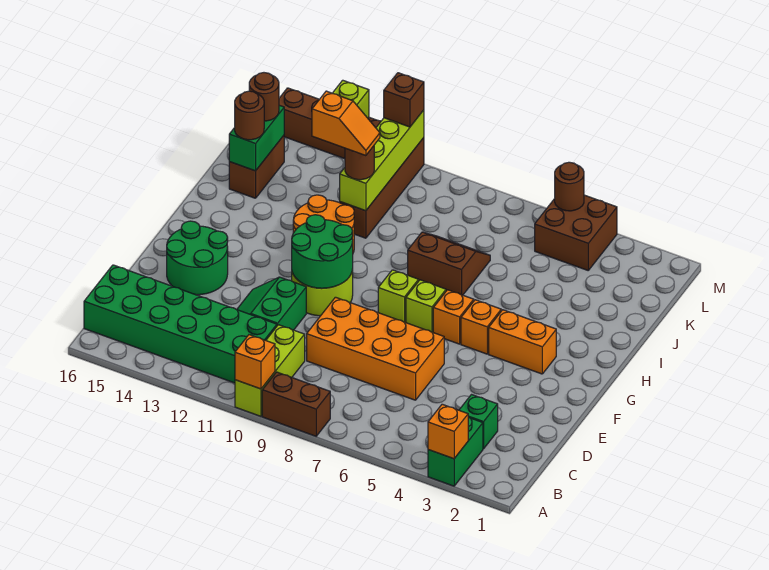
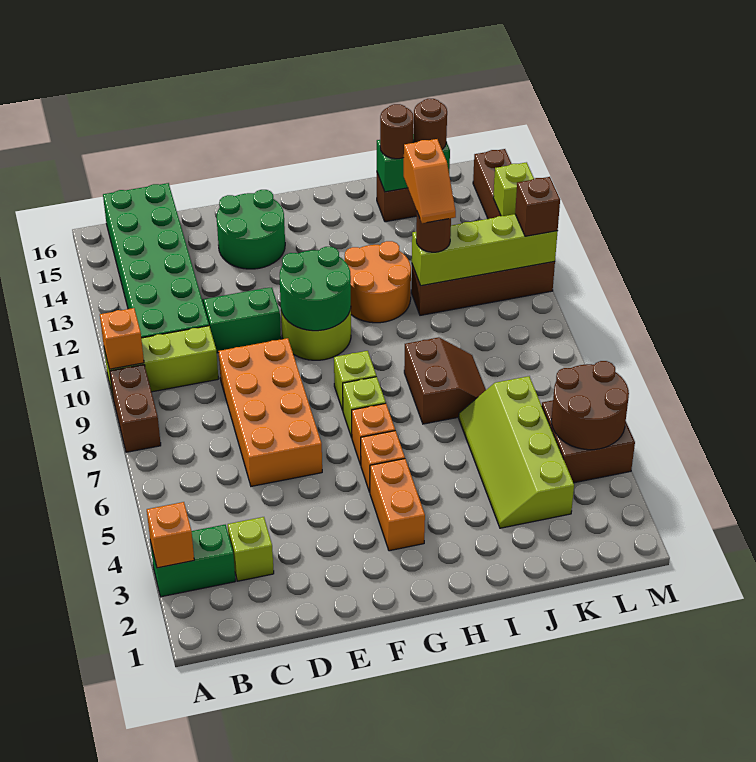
green brick C3 level 1 -> lime brick C3 level 1
none -> lime slope J3:K6 level 1 top K
brown round brick M5 level 2 -> brown round brick L4:M5 level 2

